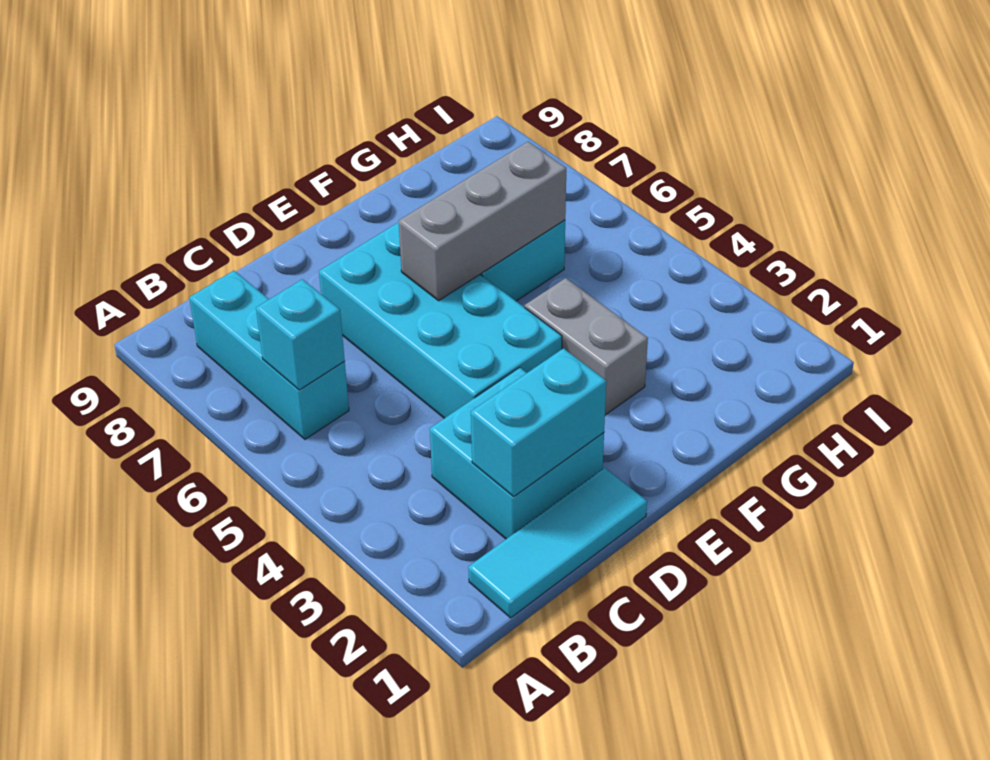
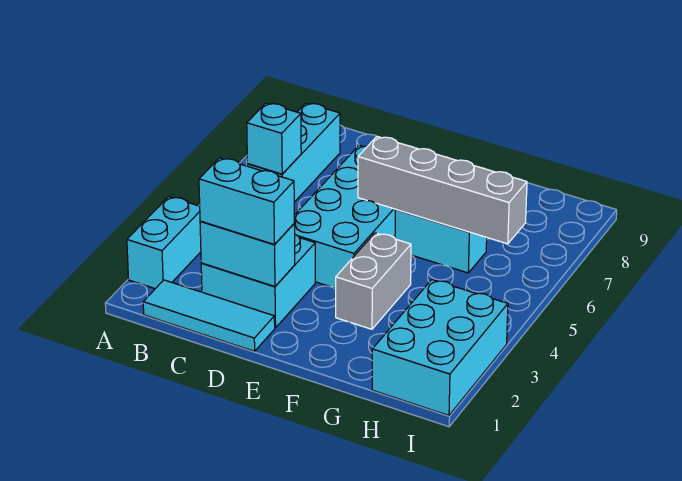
none -> cyan brick A2:A3 level 1
none -> cyan brick C2:D2 level 3
grey brick E6:G6 level 2 -> grey brick E6:H6 level 2
none -> cyan brick H1:I3 level 1

